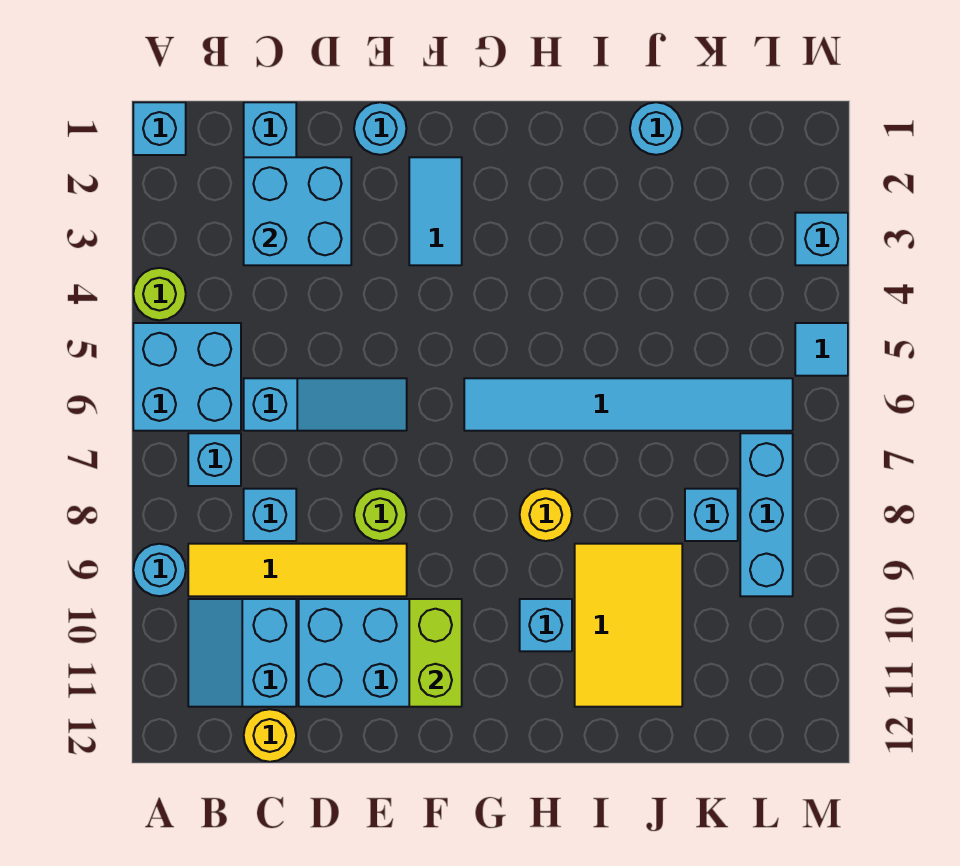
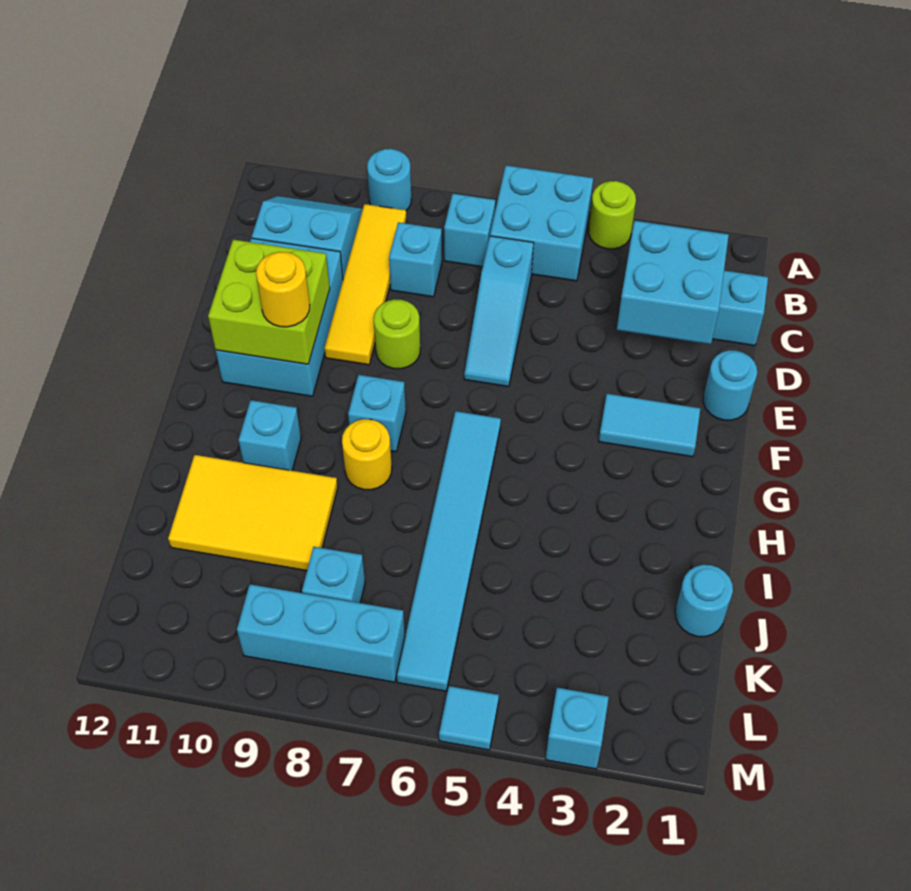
cyan brick A1 level 1 -> cyan brick G8 level 1
yellow round brick C12 level 1 -> yellow round brick F10 level 3
lime brick F10:F11 level 2 -> lime brick E10:F11 level 2

